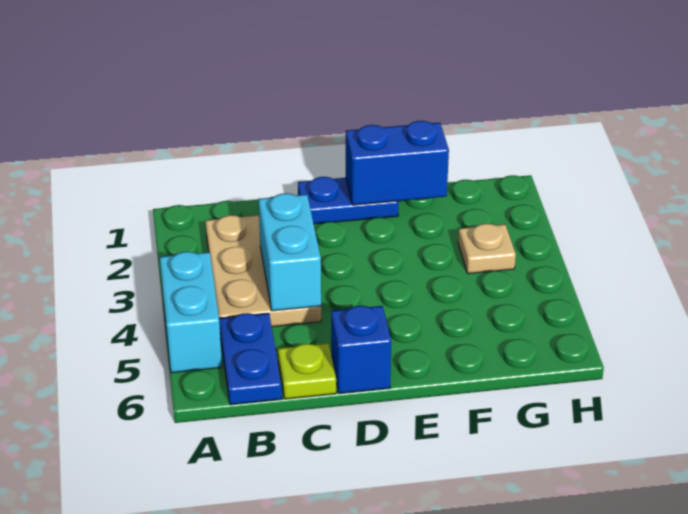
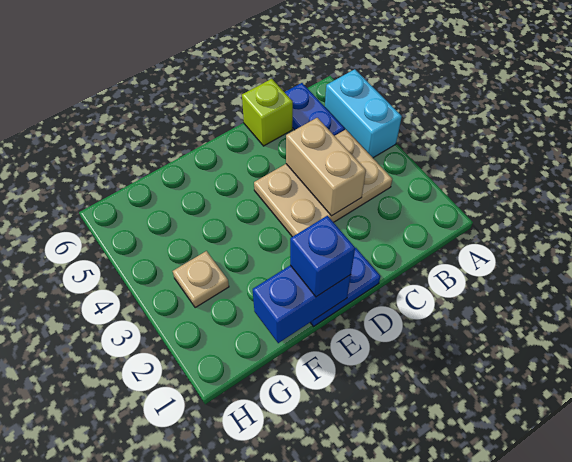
tan plate B2:C4 level 1 -> tan plate B3:D4 level 1
cyan brick C3:C4 level 2 -> tan brick C3:C4 level 2
lime plate C6 level 1 -> lime brick C6 level 1
blue brick D6 level 1 -> blue brick E1 level 3

